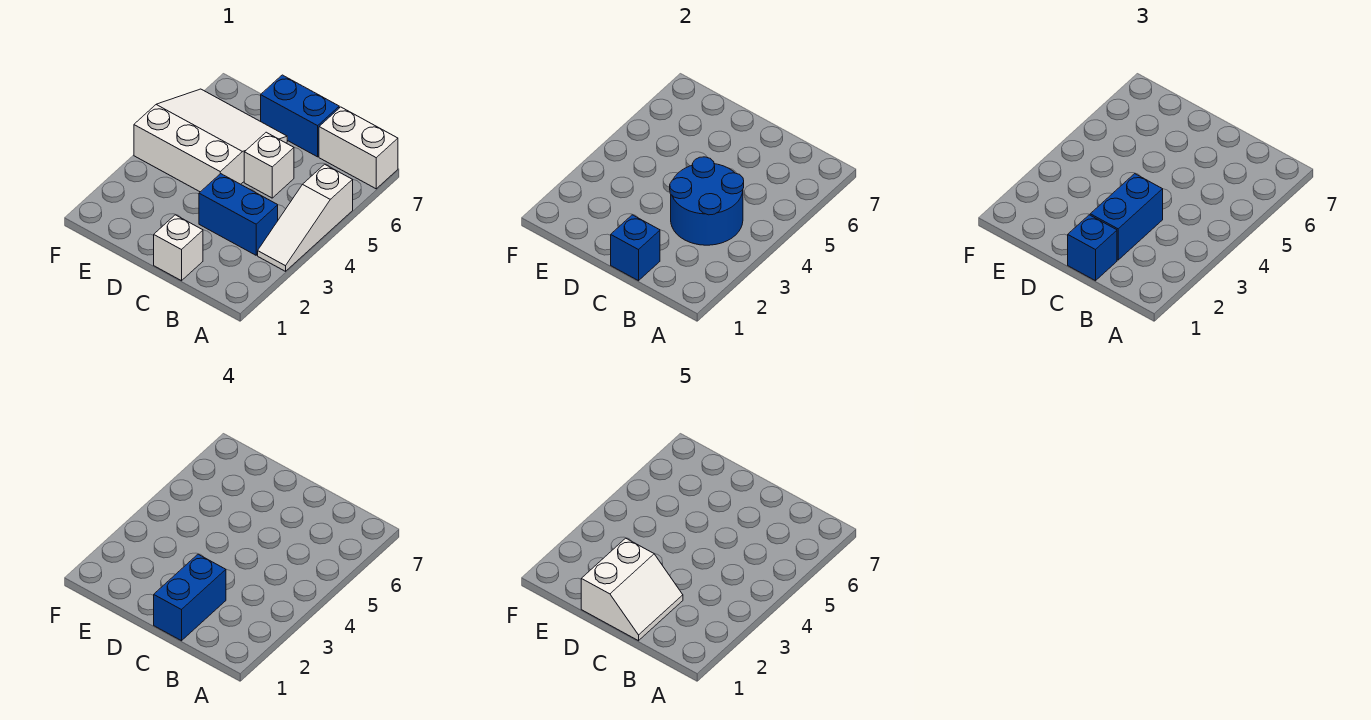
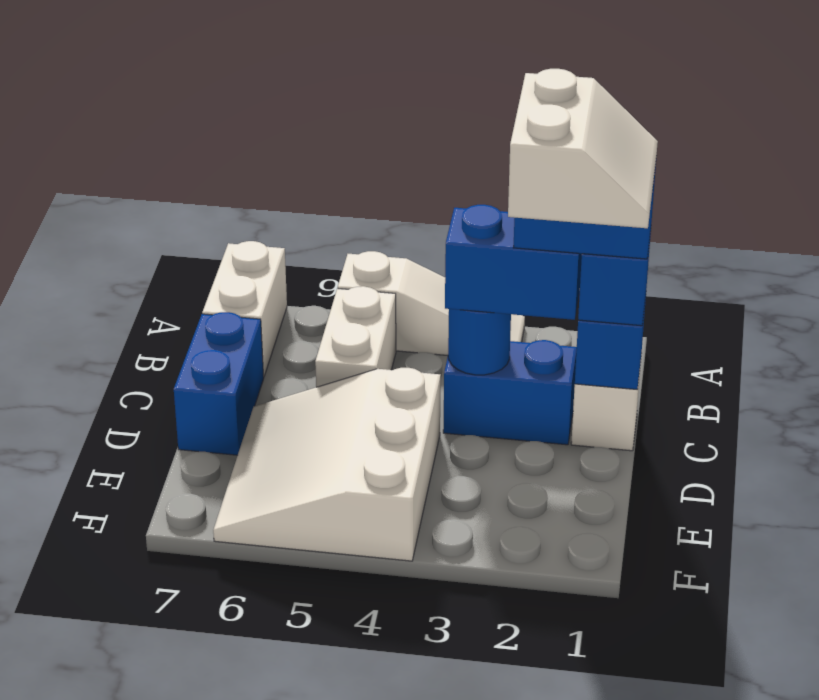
blue brick B3:C3 level 1 -> blue brick C2:C3 level 1
blue round brick B3:C4 level 2 -> blue round brick C3 level 2
white slope C1:D2 level 5 top D -> white slope C1:D2 level 5 top 2
white brick C5 level 1 -> white brick B5:C5 level 1

